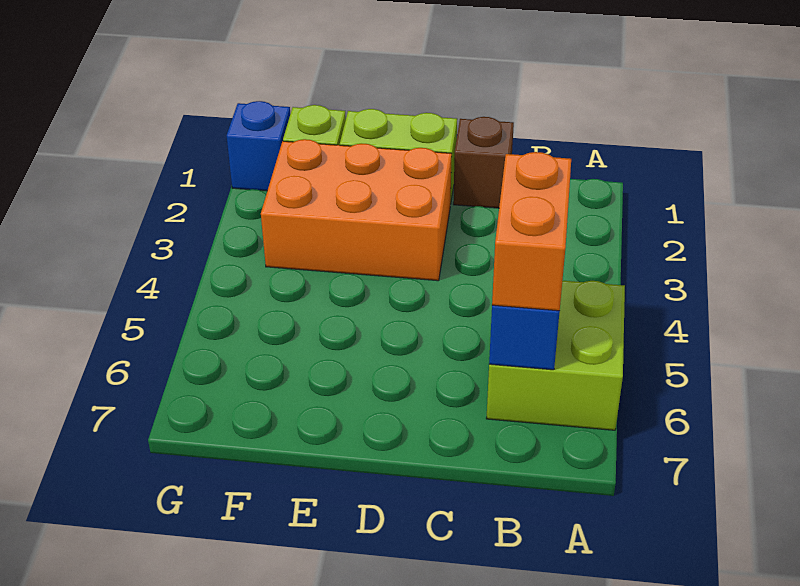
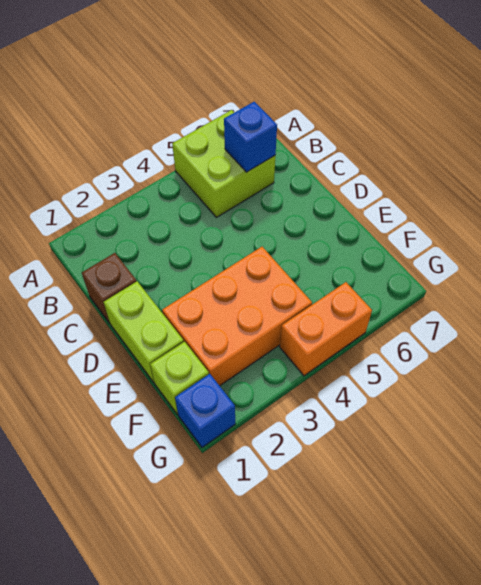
orange brick B5:B6 level 3 -> orange brick G4:G5 level 1
orange brick D2:F3 level 1 -> orange brick E2:F4 level 1

